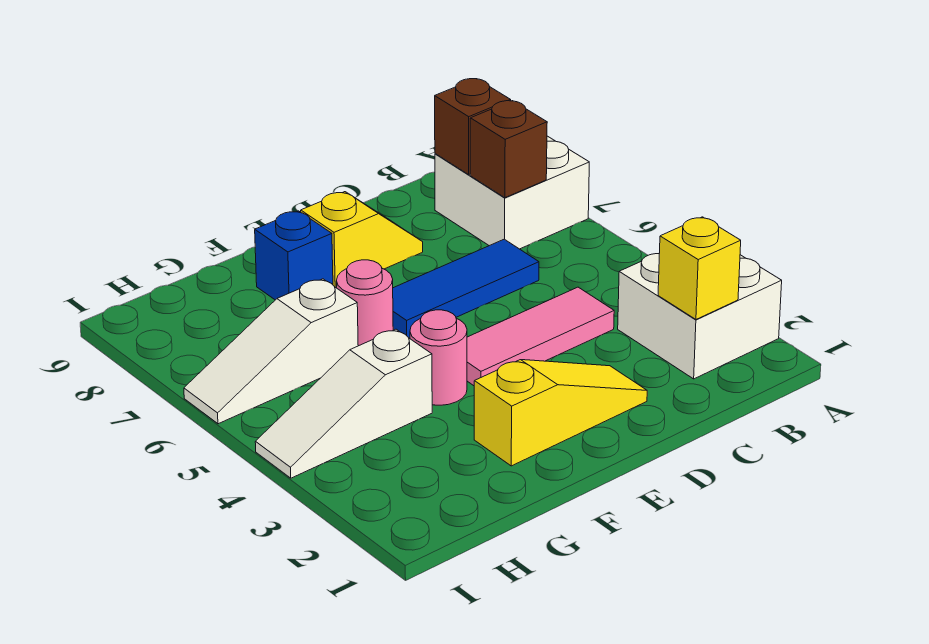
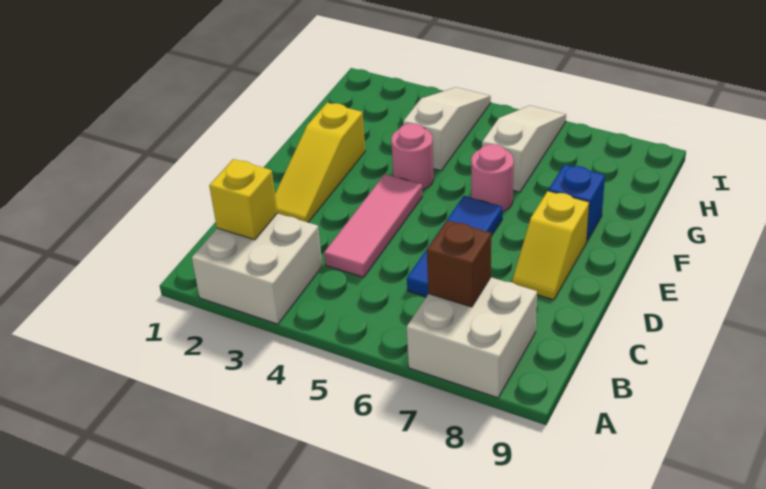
brown brick B8 level 2 -> none

